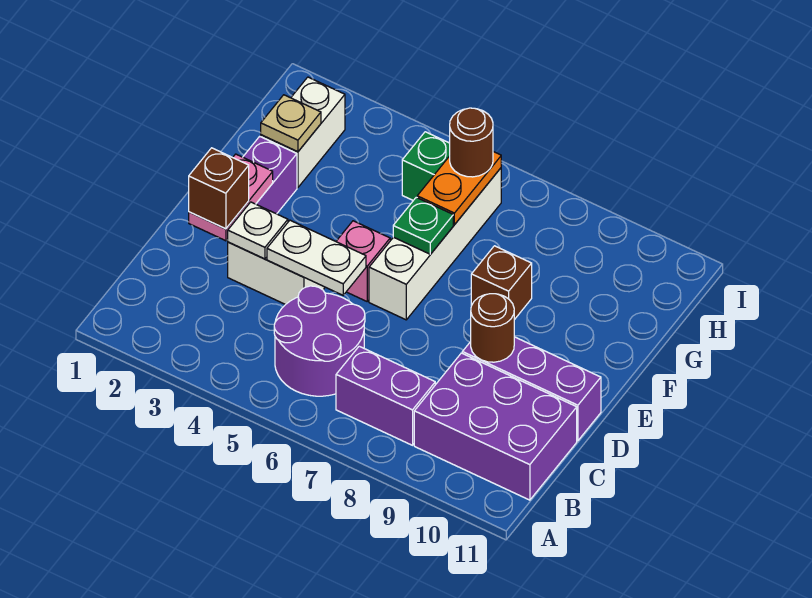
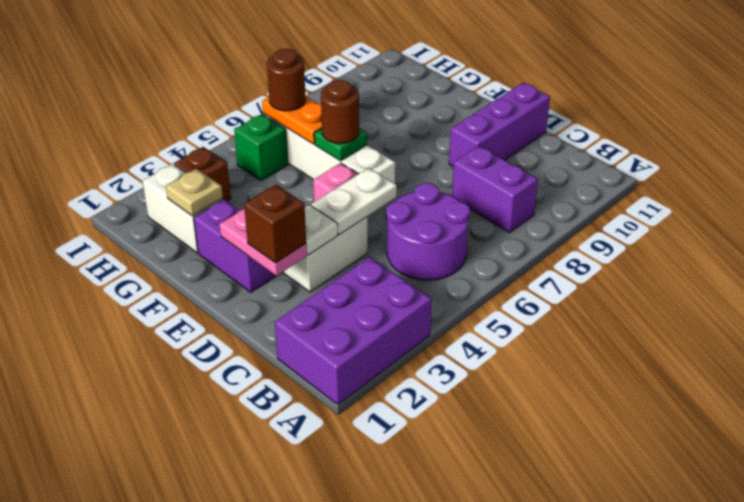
purple brick B7:B8 level 1 -> purple brick B8:C8 level 1
purple brick B9:C11 level 1 -> purple brick A1:B3 level 1
brown round brick D9 level 2 -> brown round brick F6 level 3
brown brick F8 level 1 -> brown brick H3 level 1

